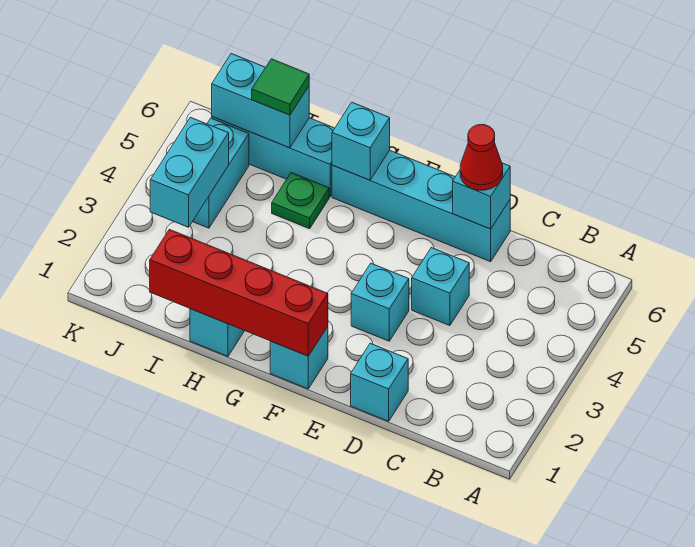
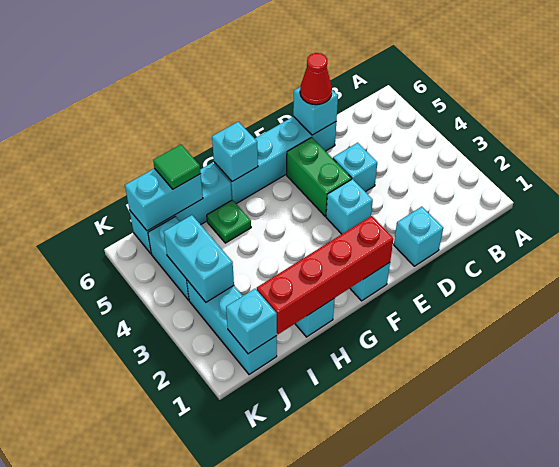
none -> green brick E4:E5 level 1
none -> cyan brick J1:J3 level 1
none -> cyan brick J1 level 2

